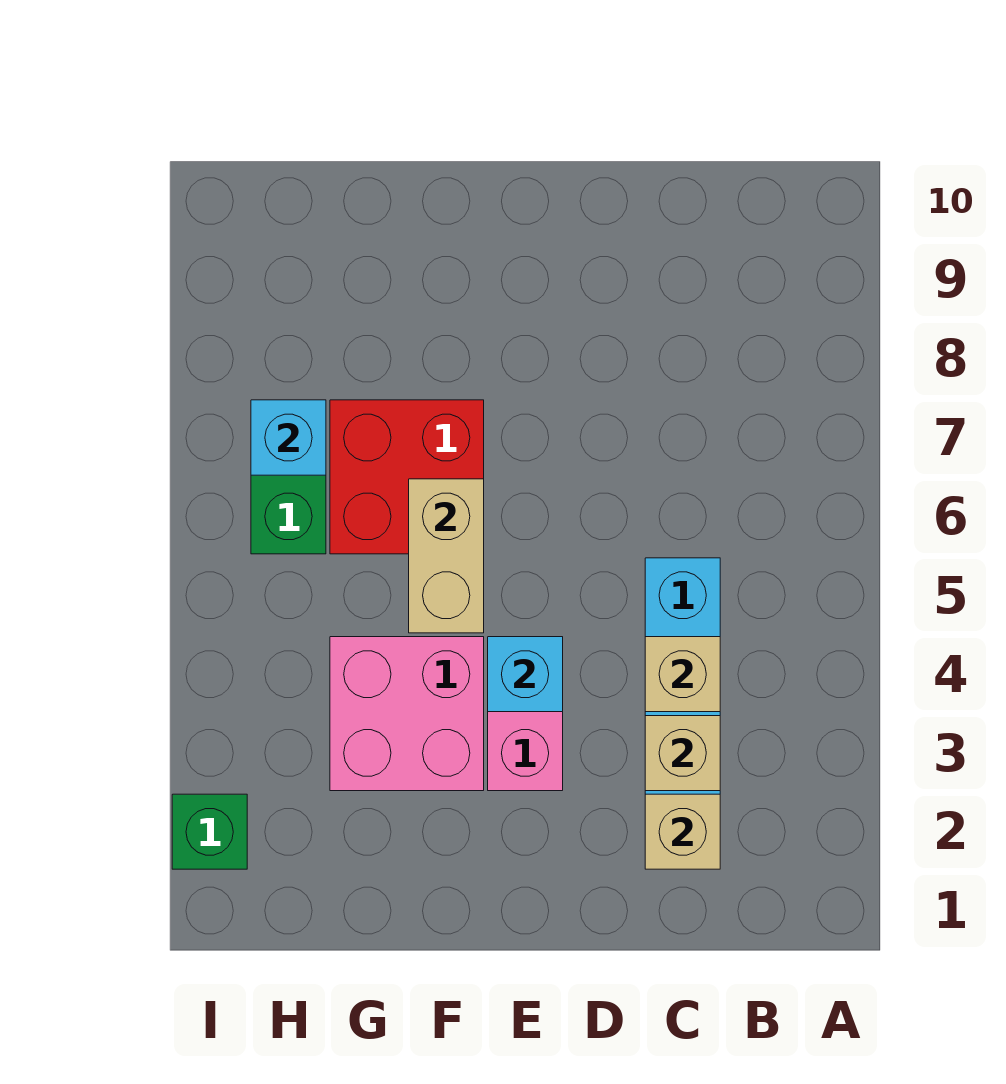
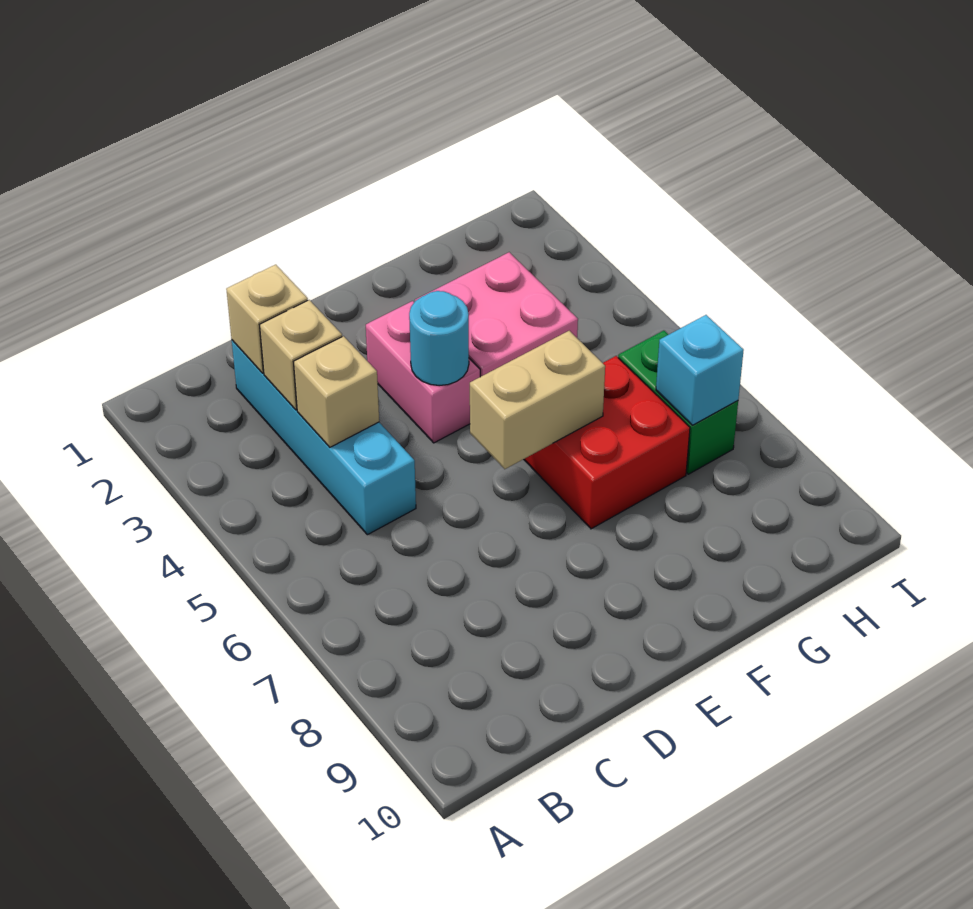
cyan brick E4 level 2 -> cyan round brick E4 level 2
tan brick F5:F6 level 2 -> tan brick E6:F6 level 2
green brick I2 level 1 -> none

